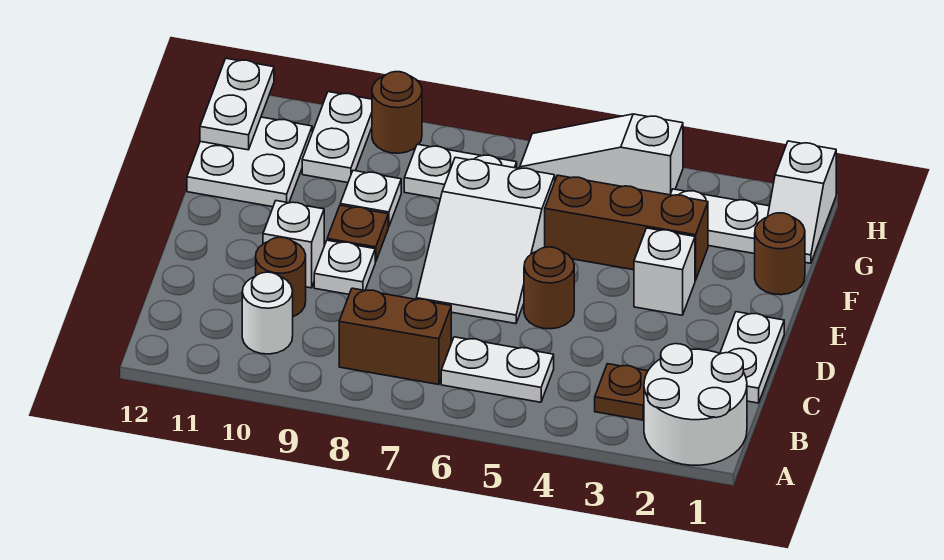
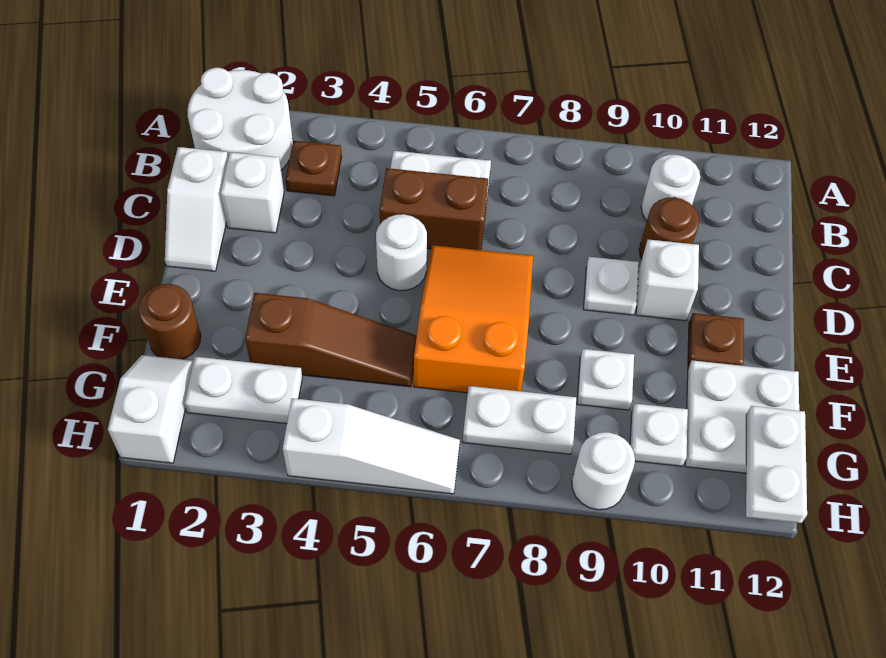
brown brick B7:B8 level 1 -> brown brick C5:C6 level 1
white plate C1:D1 level 1 -> white slope C1:D1 level 1 top C
brown round brick D5 level 1 -> white round brick D5 level 1
white slope D6:F7 level 1 top F -> orange slope D6:F7 level 1 top F
white brick E3 level 1 -> white brick C2 level 1
brown plate E9 level 1 -> brown plate E11 level 1
brown brick F3:F5 level 1 -> brown slope F3:F5 level 1 top 3
white plate G10:H10 level 1 -> white plate G10 level 1
brown round brick H9 level 1 -> white round brick H9 level 1

